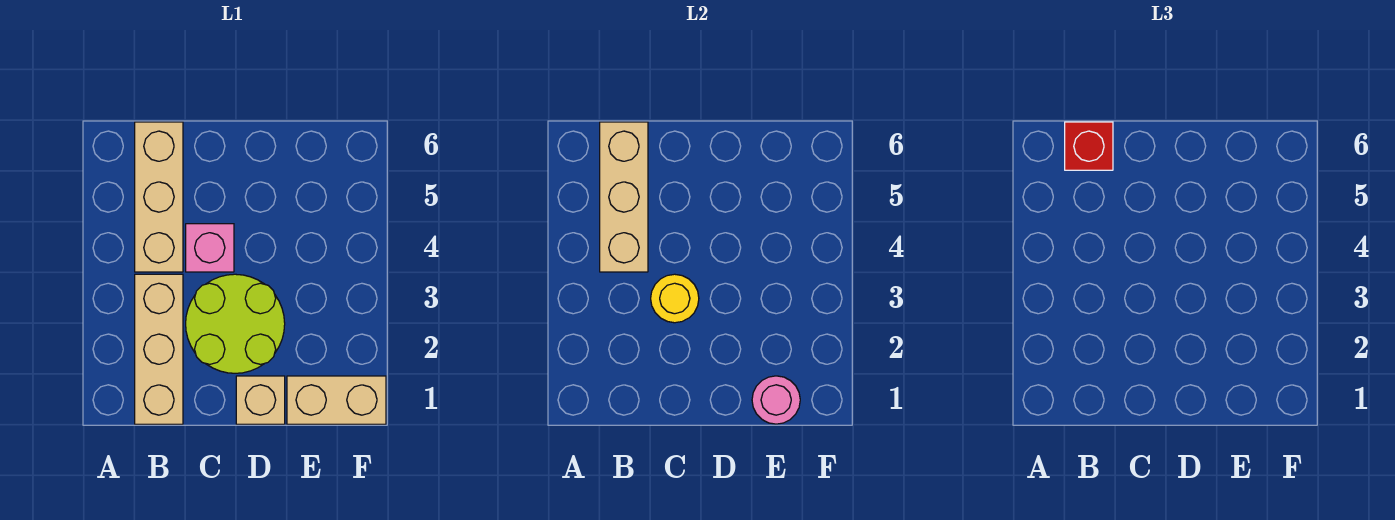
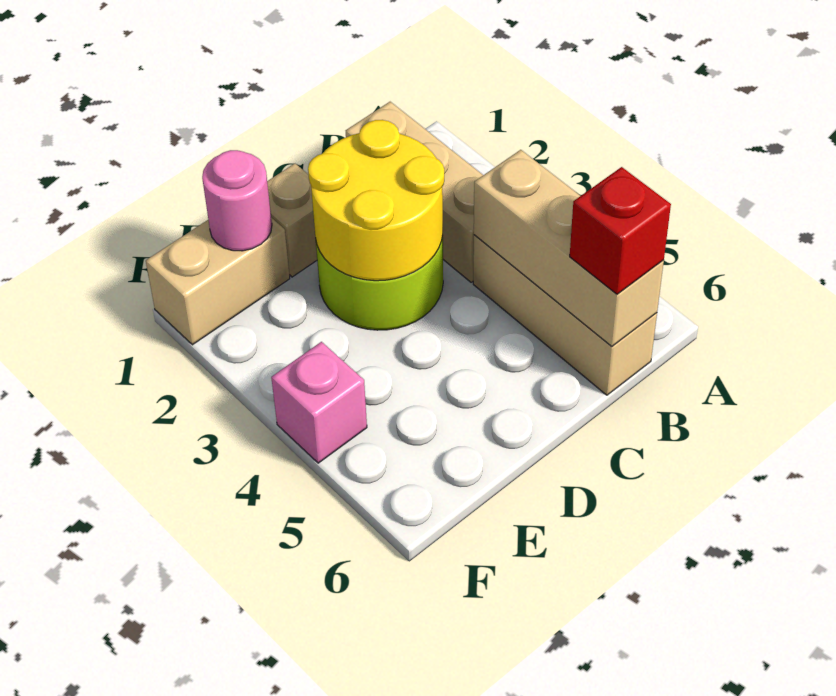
yellow round brick C3 level 2 -> yellow round brick C2:D3 level 2
pink brick C4 level 1 -> pink brick F4 level 1

